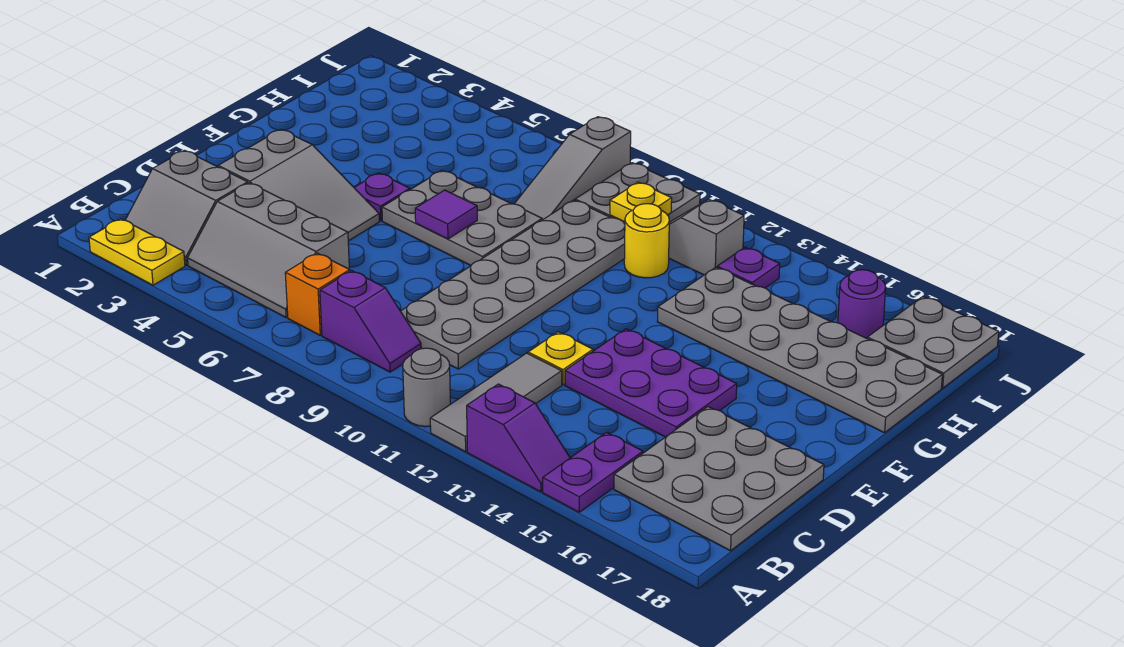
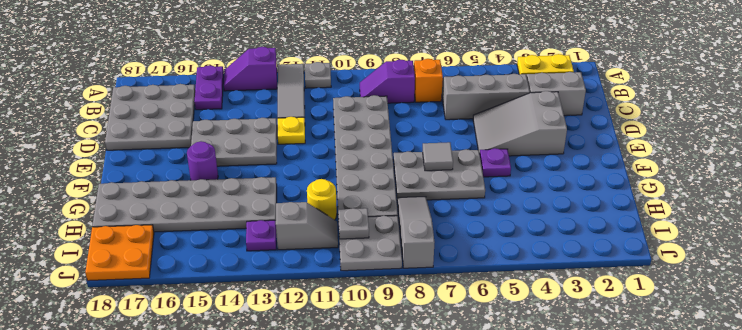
grey round brick A11 level 1 -> grey plate A11 level 1
purple plate D13:E15 level 1 -> grey plate D13:E15 level 1
purple tile F7 level 2 -> grey tile F7 level 2
yellow plate I10 level 2 -> grey plate I10 level 2
purple round brick I16 level 1 -> purple round brick F15 level 1
grey plate I17:J18 level 1 -> orange plate I17:J18 level 1

